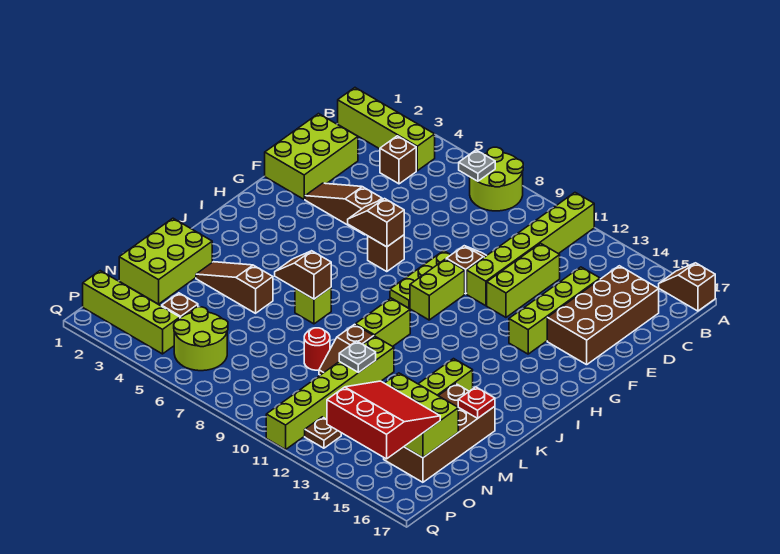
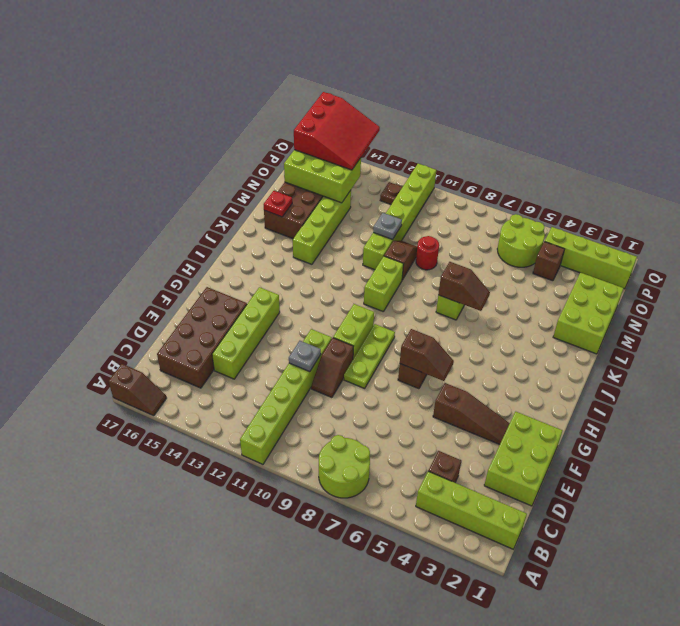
grey plate B7 level 2 -> grey plate E11 level 2
lime brick D12:F12 level 1 -> none
brown slope L3:L5 level 1 top 5 -> none
red slope O14:Q16 level 3 top Q -> red slope O14:Q16 level 3 top 16

